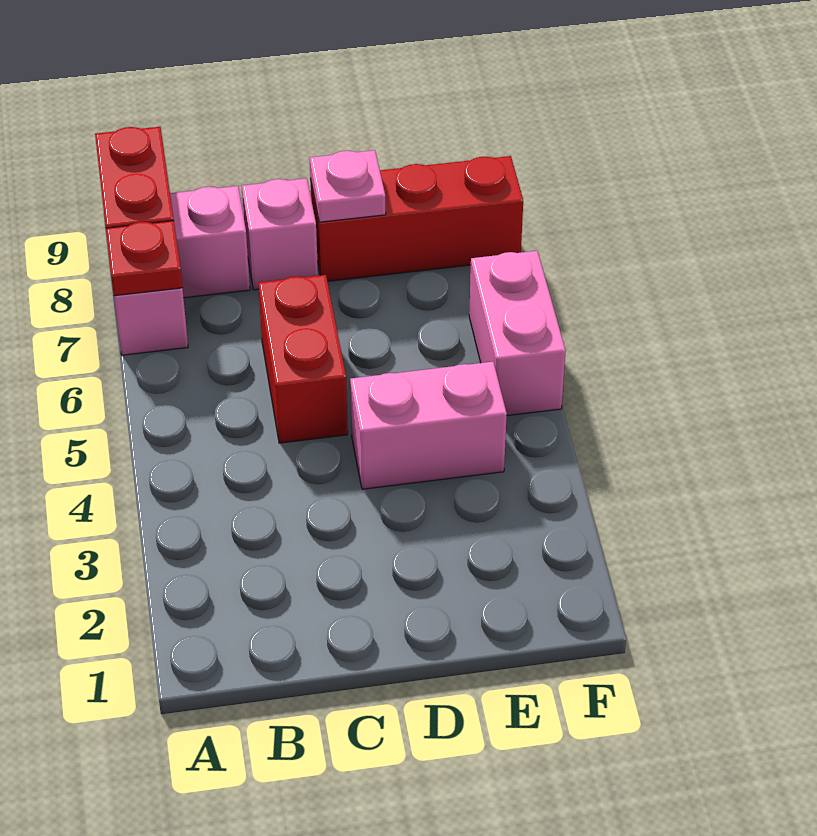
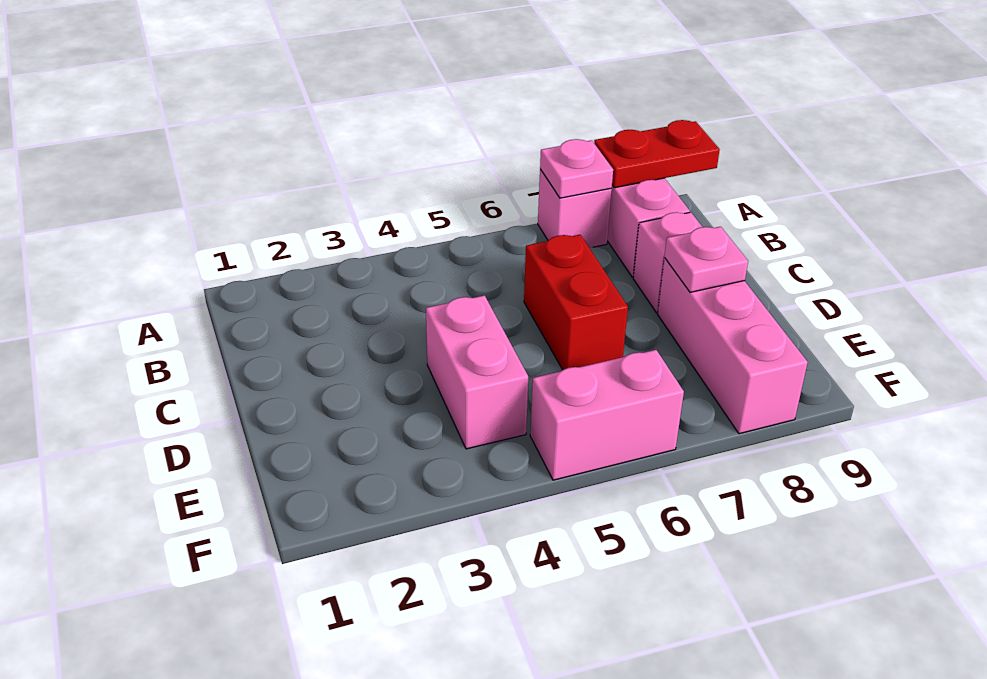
red plate A7 level 2 -> pink plate A7 level 2
red brick C5:C6 level 1 -> red brick C6:D6 level 1
red brick D8:F8 level 1 -> pink brick D8:F8 level 1

